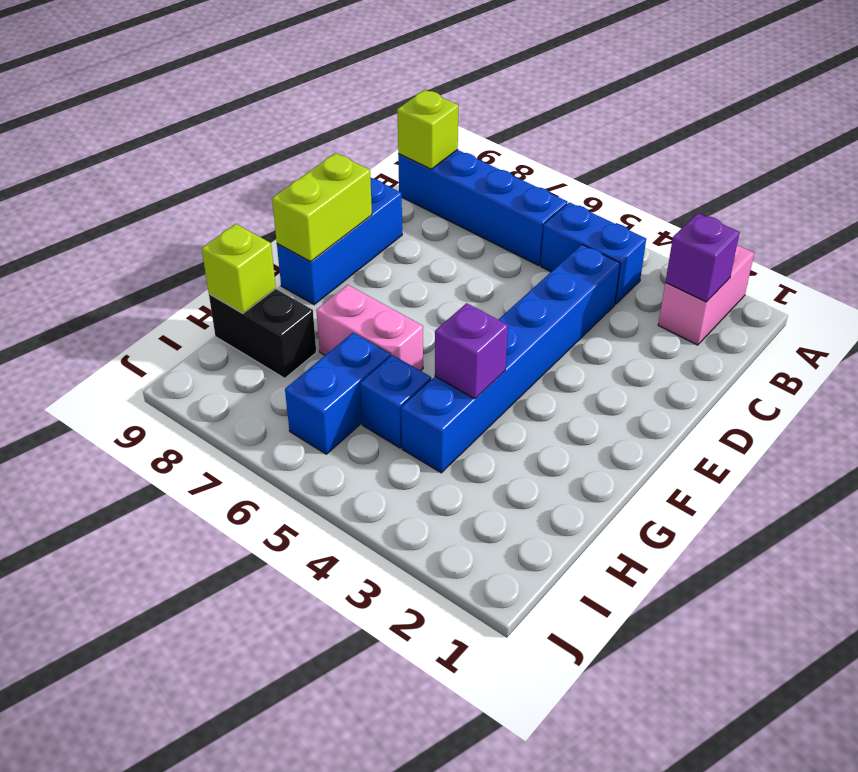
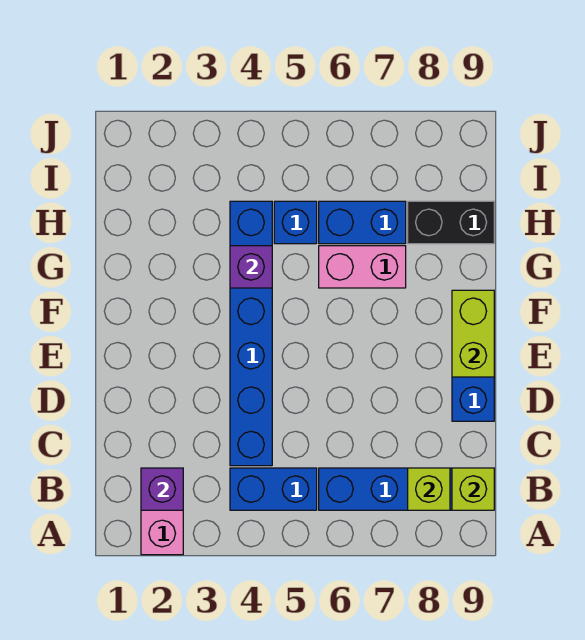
blue brick H6:I6 level 1 -> blue brick H6:H7 level 1
lime brick H9 level 2 -> lime brick B8 level 2

